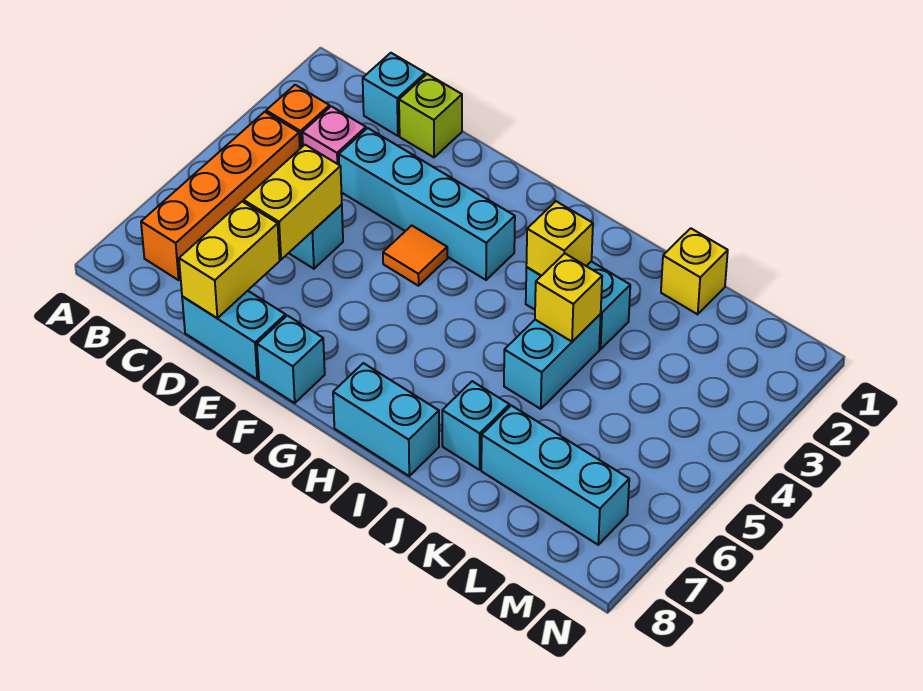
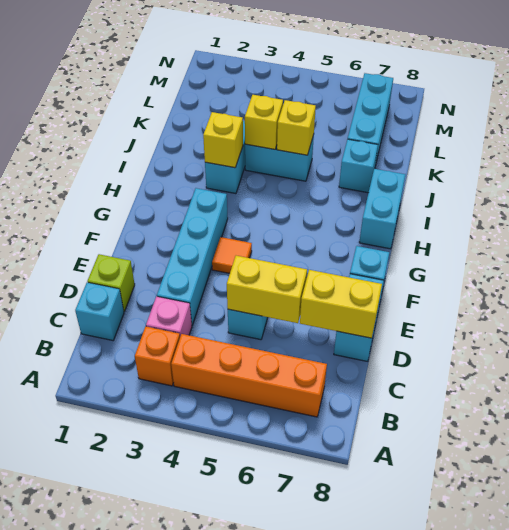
yellow brick K1 level 1 -> yellow brick J5 level 2

